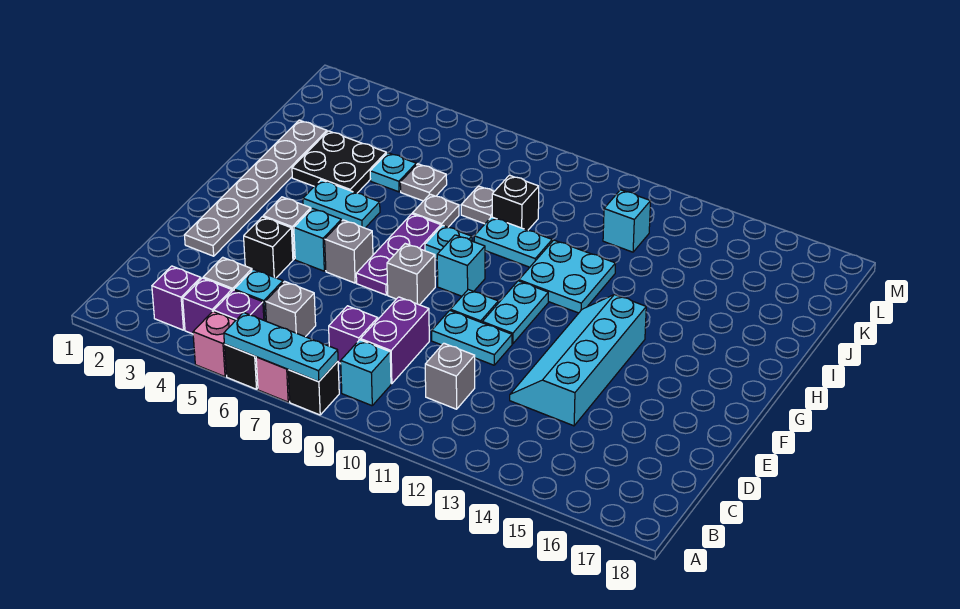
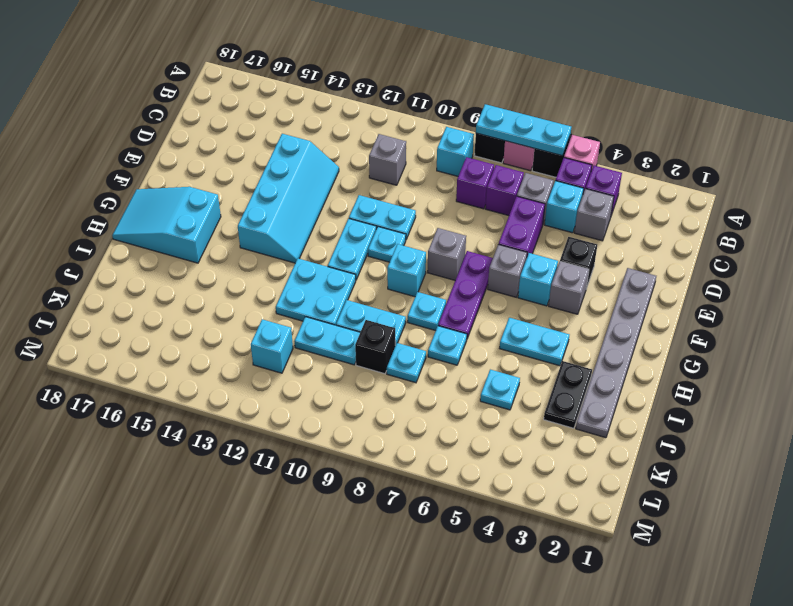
purple brick B3 level 1 -> purple brick C7 level 1
purple brick C9:D9 level 1 -> purple brick D6:E6 level 1
none -> cyan slope G16:H18 level 1 top 16
black plate I3:J4 level 1 -> black plate I3:J3 level 1
grey plate I7 level 1 -> cyan plate I7 level 1
grey plate J6 level 1 -> none
grey plate J8 level 1 -> cyan plate J8 level 1
none -> cyan plate J10:J11 level 1

